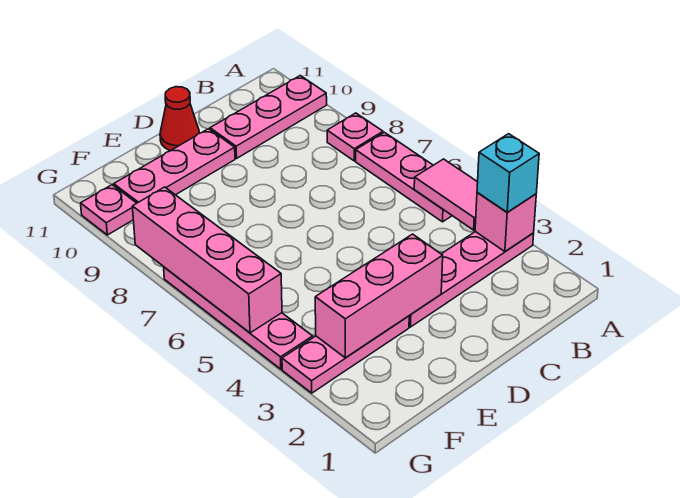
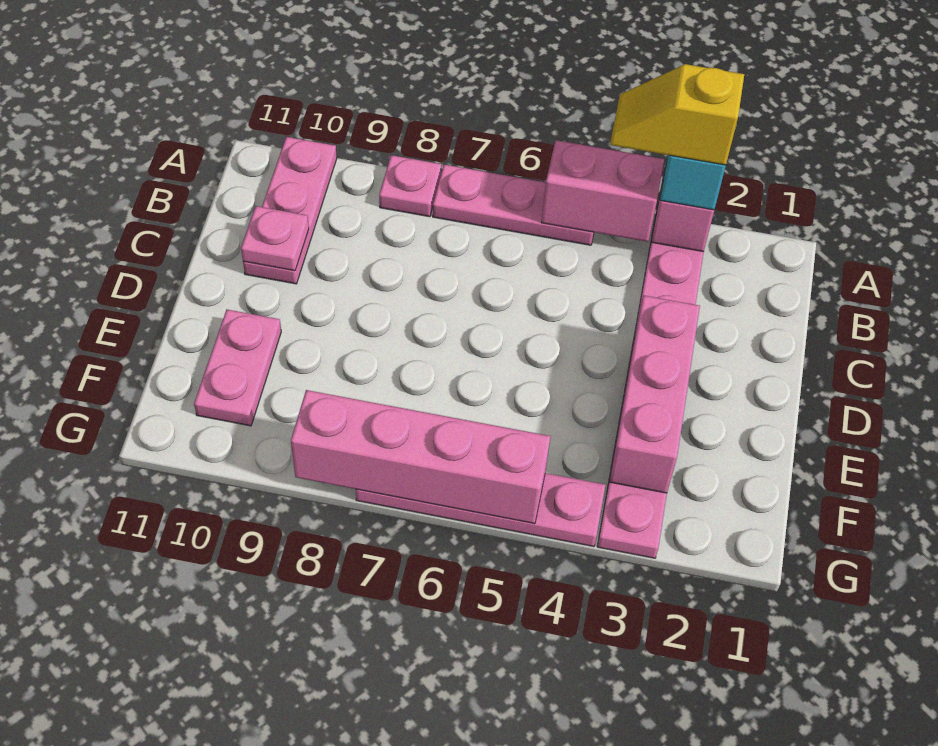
none -> yellow slope A3:A4 level 4 top 3
pink tile A4:A5 level 2 -> pink brick A4:A5 level 2
pink plate D10:F10 level 1 -> pink plate E10:F10 level 1
red cone D11 level 1 -> none
pink plate G10 level 1 -> pink plate C10 level 2

